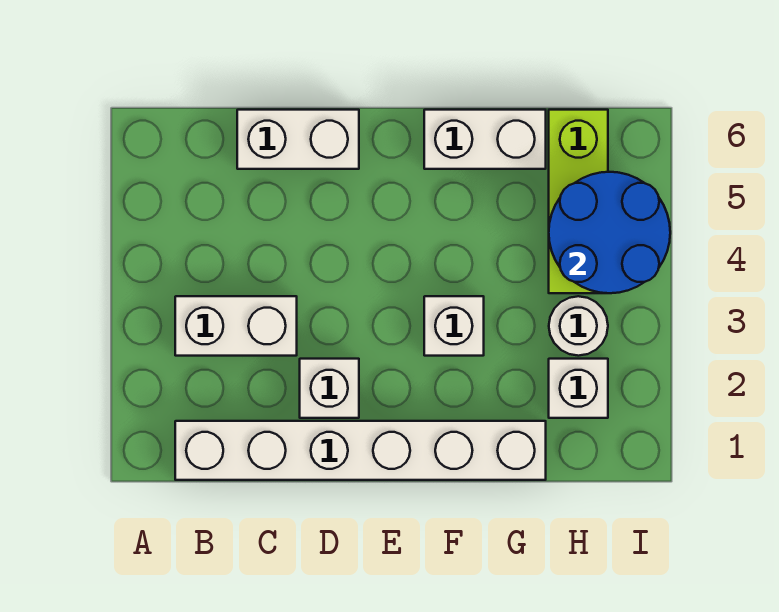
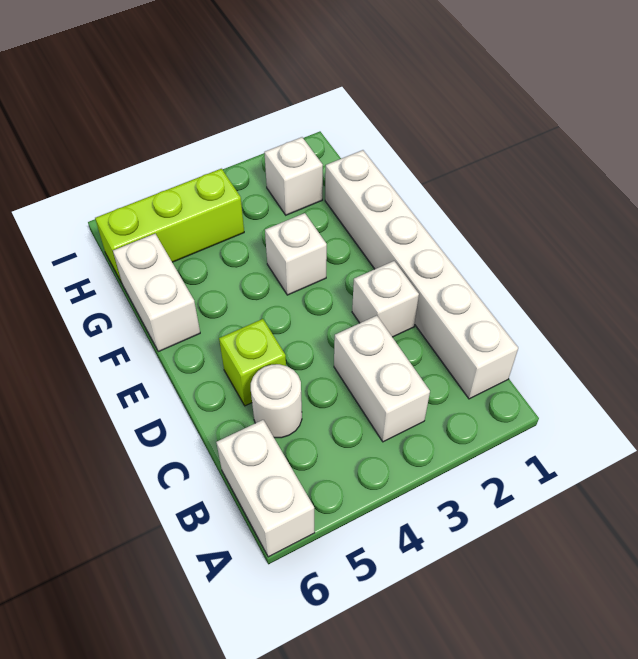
white brick C6:D6 level 1 -> white brick A6:B6 level 1
none -> lime brick D5 level 1
white round brick H3 level 1 -> white round brick C5 level 1
blue round brick H4:I5 level 2 -> none

